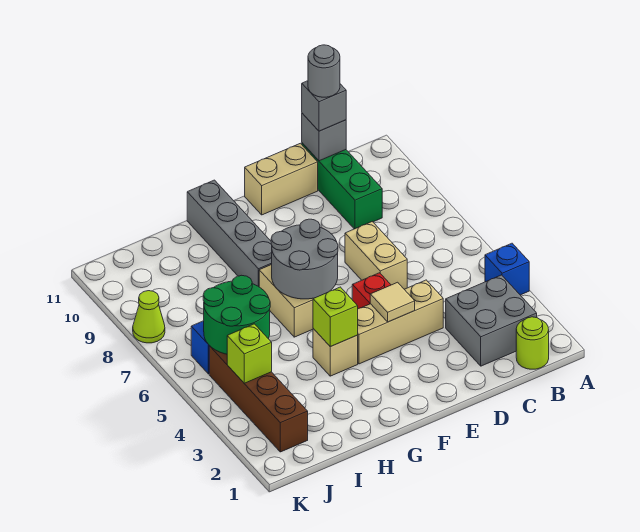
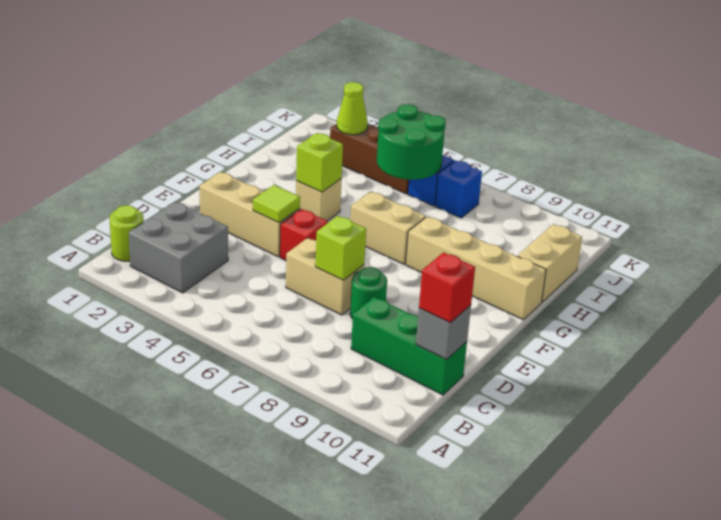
blue brick A4 level 1 -> blue brick J7 level 1
grey brick C11 level 3 -> red brick C11 level 3
grey round brick C11 level 4 -> none
tan brick D4:F4 level 1 -> tan brick E2:E4 level 1
none -> green round brick D8 level 1
tan brick D11:E11 level 1 -> tan brick H11:I11 level 1
tan tile E4 level 2 -> lime tile E4 level 2
grey round brick F6:G7 level 2 -> none
grey brick G8:G11 level 1 -> tan brick G8:G11 level 1
brown brick J2:J5 level 1 -> brown brick J3:J5 level 1
lime brick J4 level 2 -> lime brick D7 level 2
lime cone K8 level 1 -> lime cone J3 level 2

